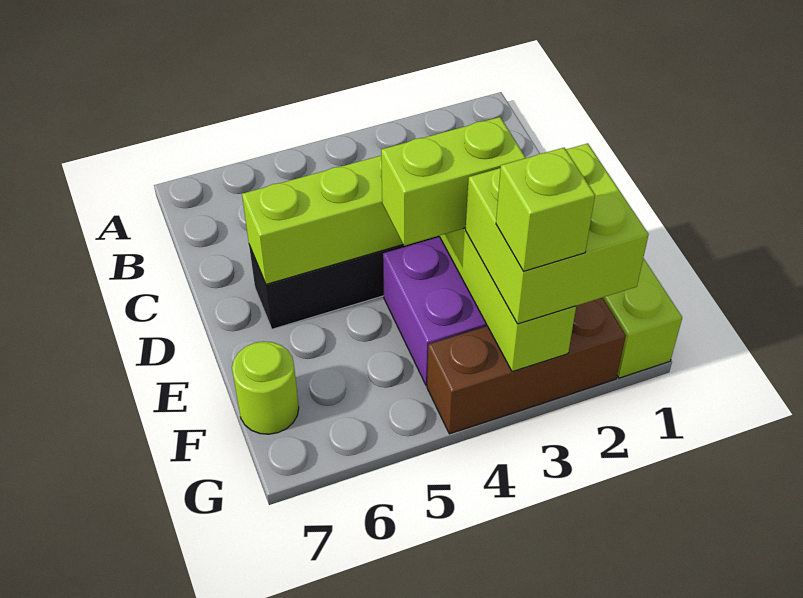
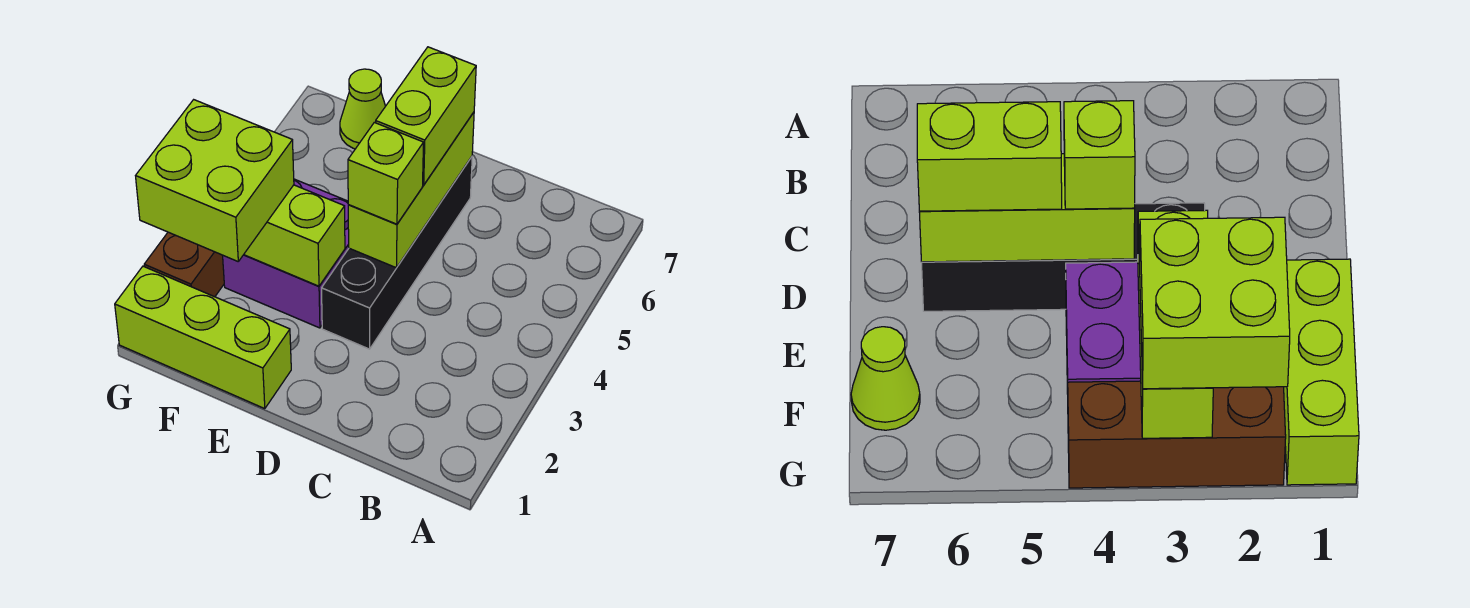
lime brick E3:E4 level 3 -> lime brick D5:D6 level 3
lime round brick F7 level 1 -> lime cone F7 level 1
lime brick G3 level 4 -> lime brick D4 level 3

